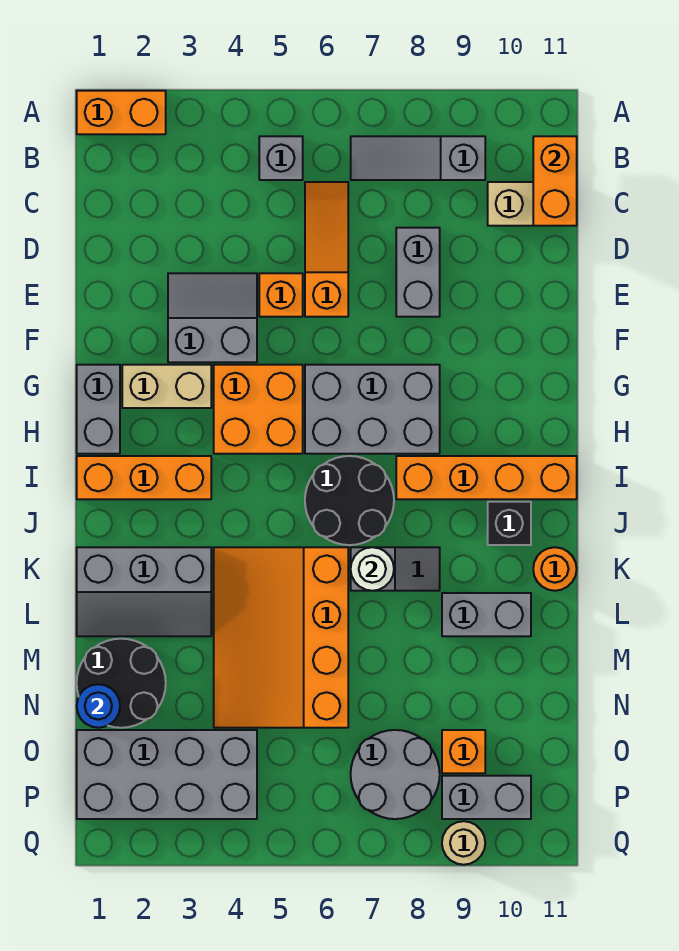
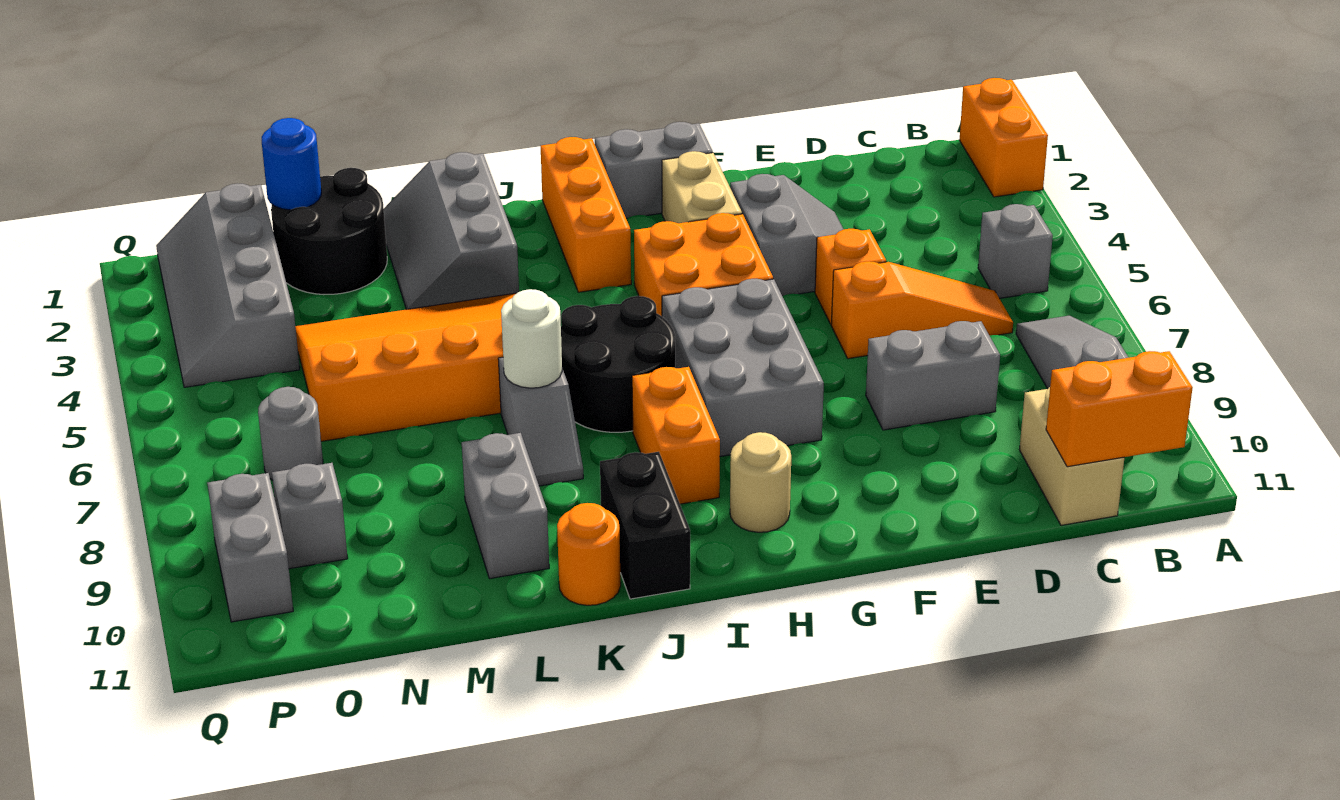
orange brick I8:I11 level 1 -> orange brick I8:I9 level 1
black brick J10 level 1 -> black brick J10:J11 level 1
grey brick O1:P4 level 1 -> grey slope O1:P4 level 1 top O
grey round brick O7:P8 level 1 -> grey round brick O7 level 1
orange brick O9 level 1 -> grey brick O9 level 1
tan round brick Q9 level 1 -> tan round brick H10 level 1

